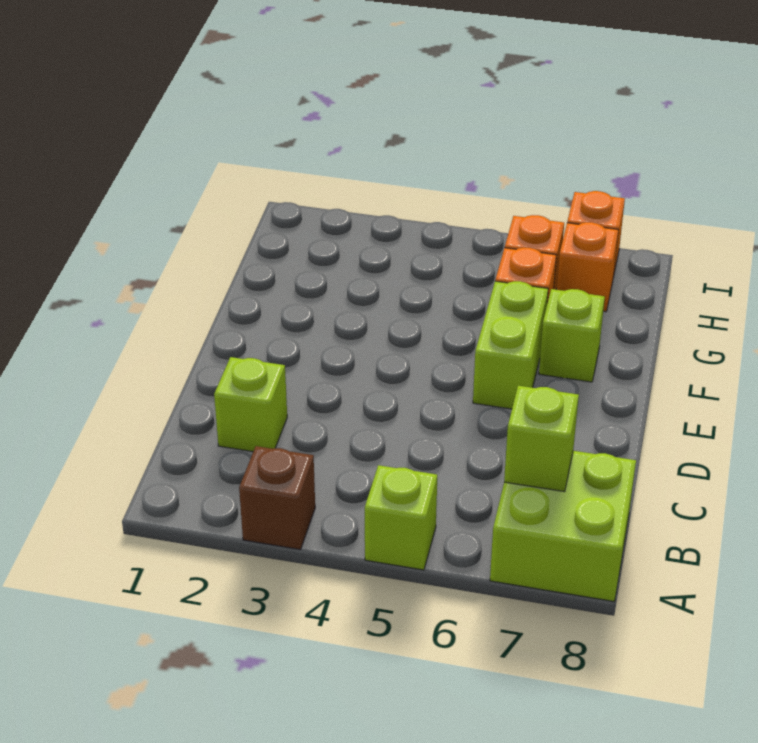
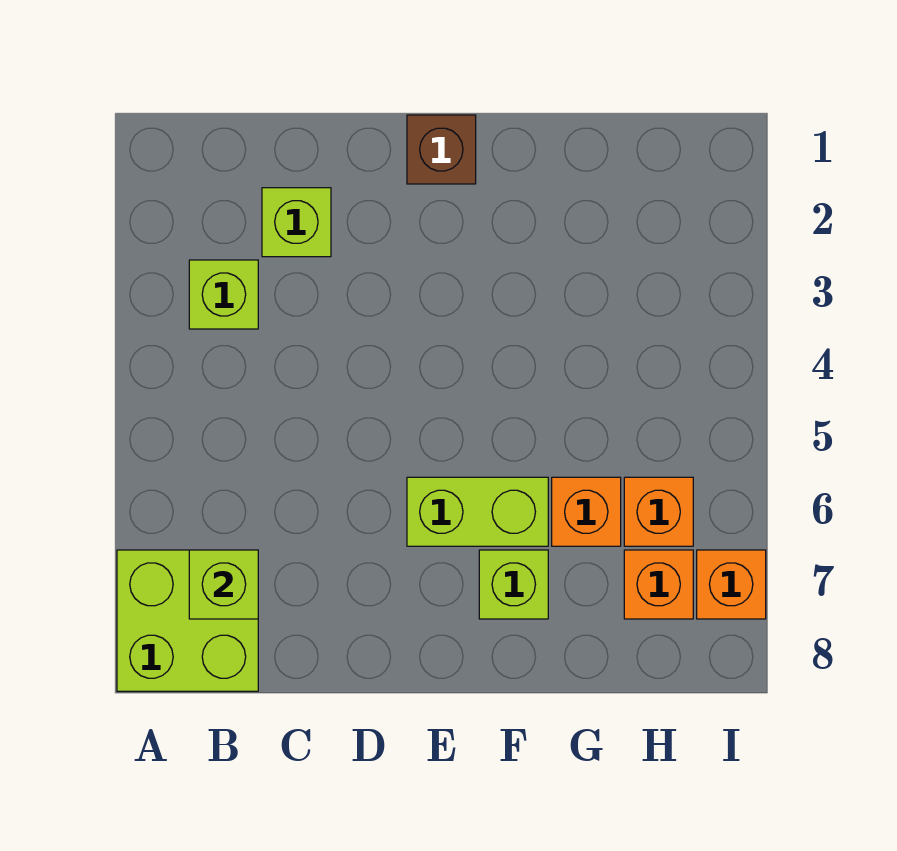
brown brick A3 level 1 -> brown brick E1 level 1
lime brick A5 level 1 -> lime brick B3 level 1

